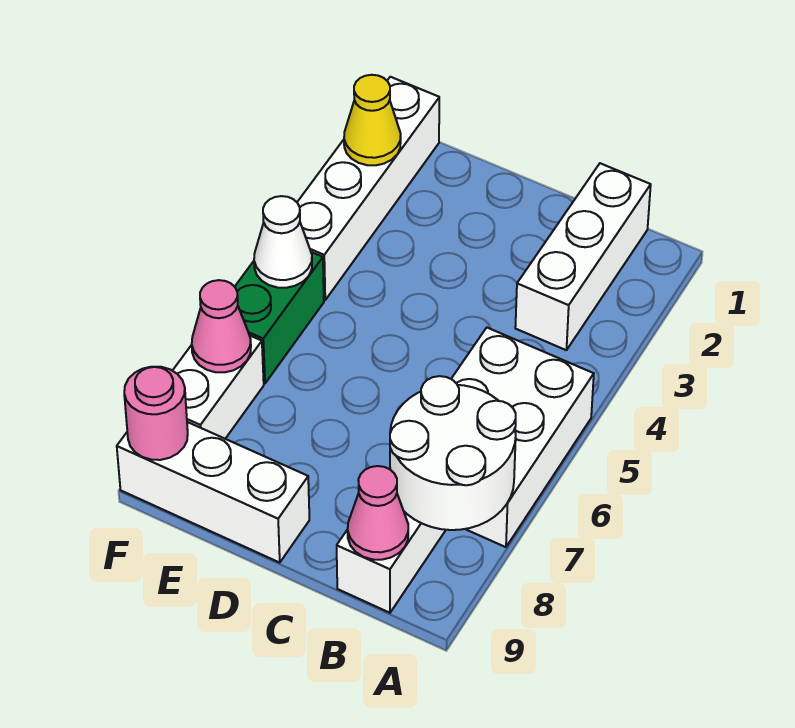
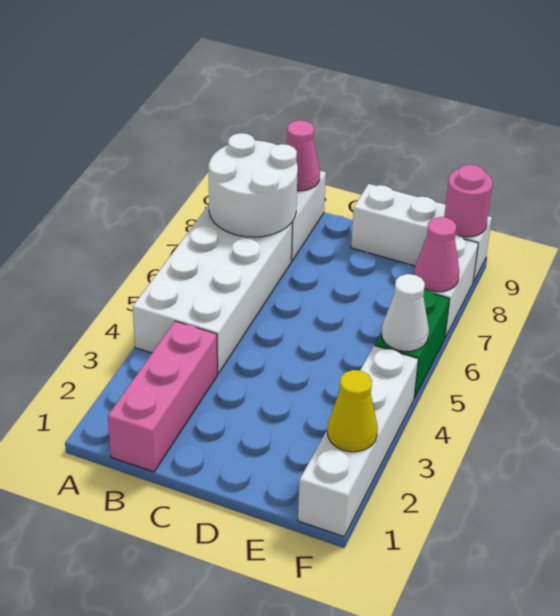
white brick A5:B7 level 1 -> white brick A4:B7 level 1
white brick B1:B3 level 1 -> pink brick B1:B3 level 1

